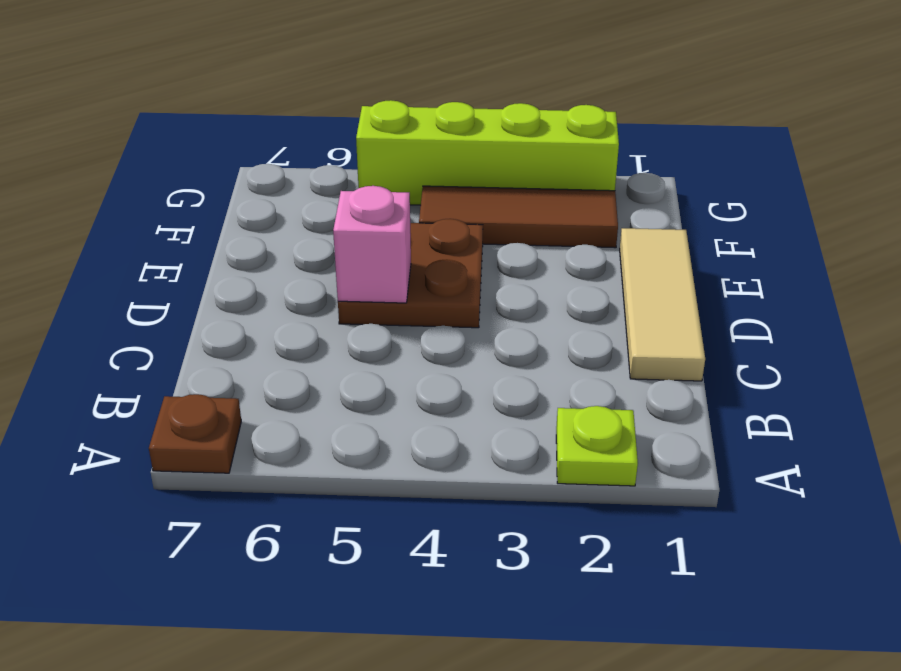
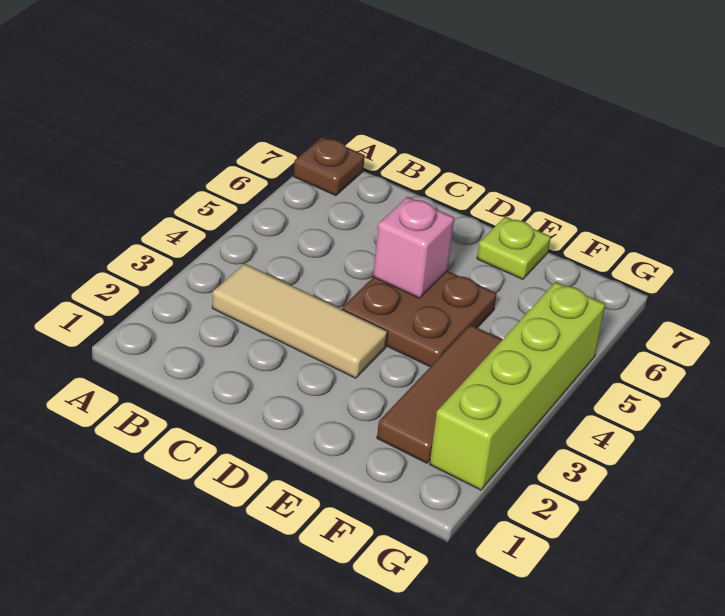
lime plate A2 level 1 -> lime plate E7 level 1
tan tile C1:E1 level 1 -> tan tile B3:D3 level 1

